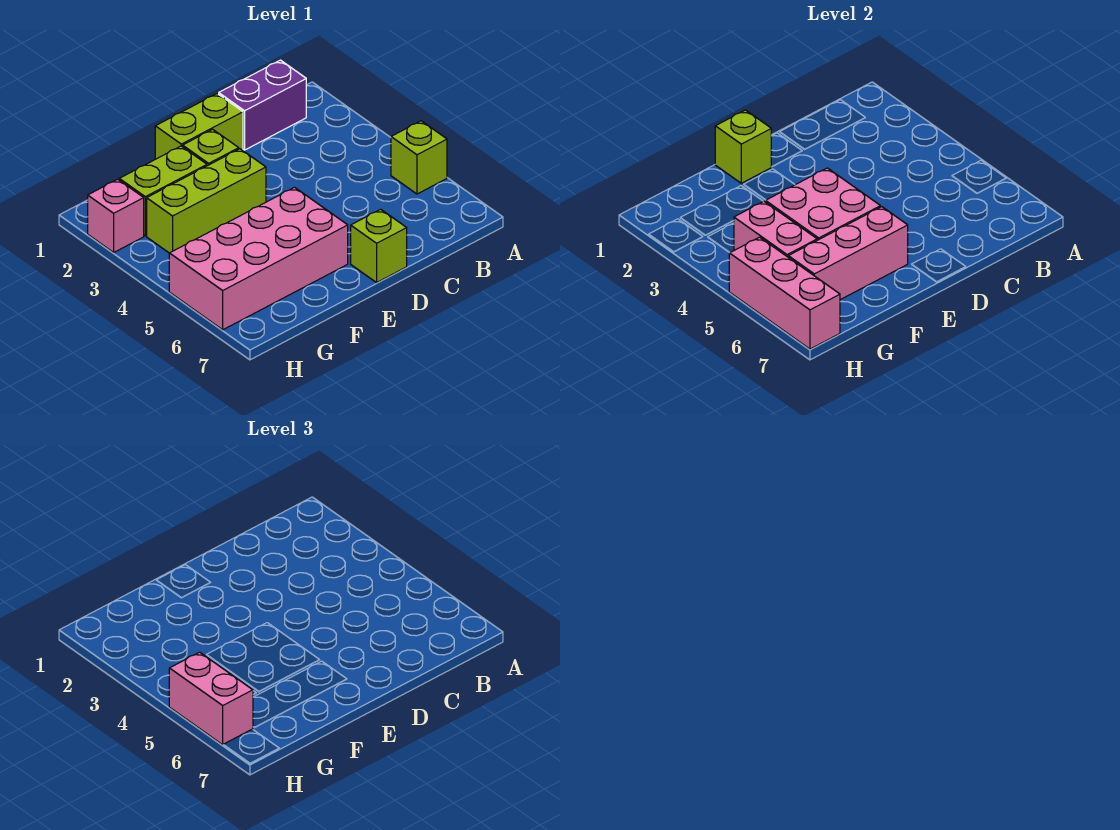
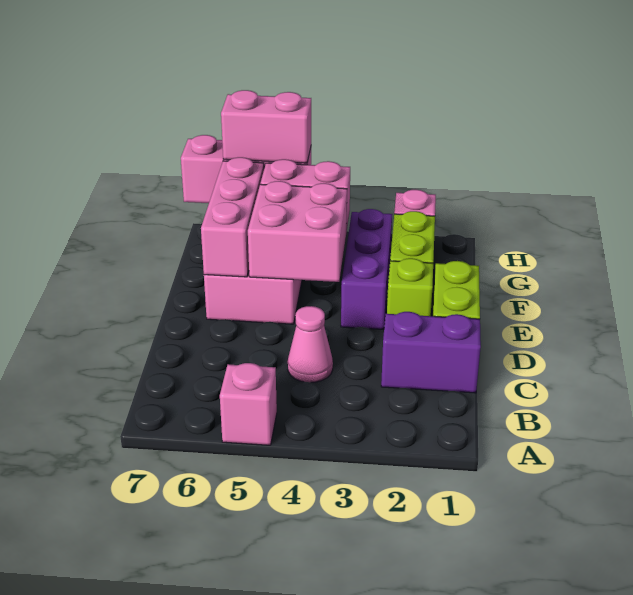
lime brick A5 level 1 -> pink brick A5 level 1
purple brick B1:C1 level 1 -> purple brick C1:C2 level 1
none -> pink cone C4 level 1
lime brick D7 level 1 -> none
lime brick E1 level 2 -> none
lime brick E3:G3 level 1 -> purple brick E3:G3 level 1

